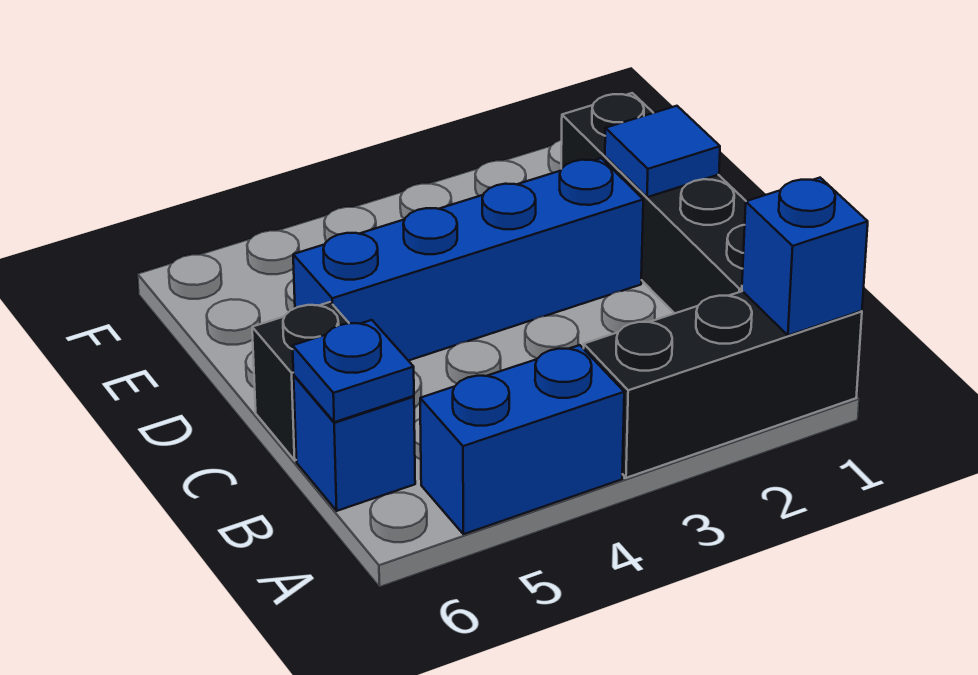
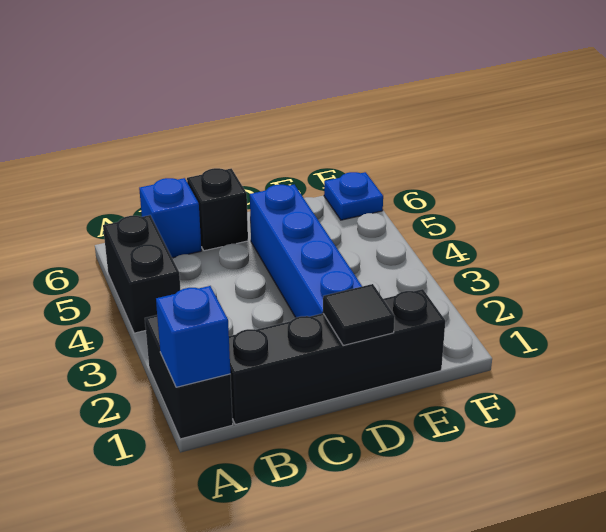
black brick A1:A3 level 1 -> black brick A1:A2 level 1
blue brick A4:A5 level 1 -> black brick A4:A5 level 1
blue plate B6 level 2 -> blue plate F6 level 1
blue tile D1 level 2 -> black tile D1 level 2

